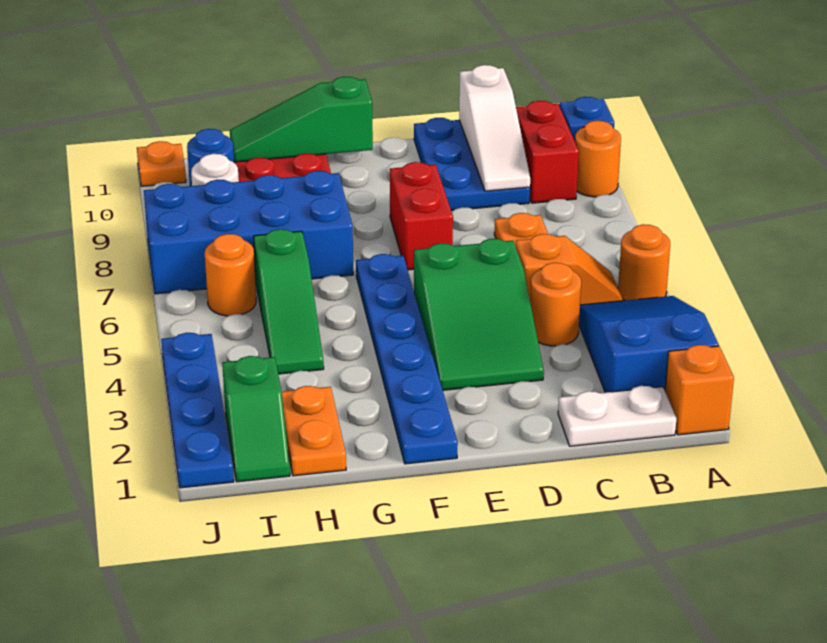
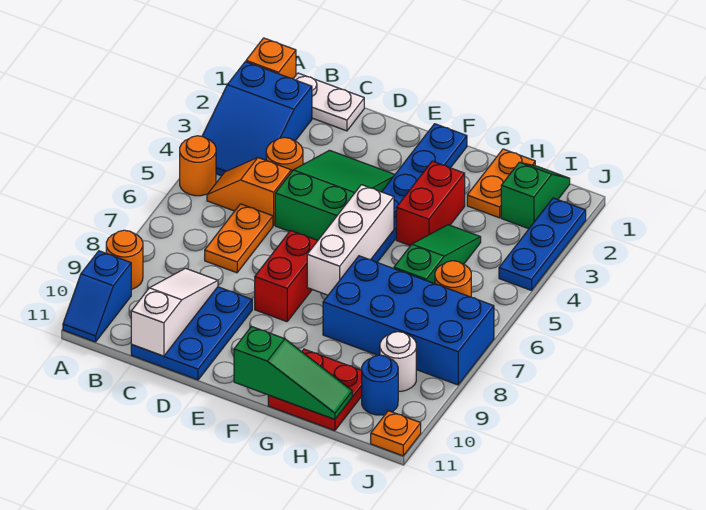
red brick B9:B10 level 1 -> red brick G3:G4 level 1
none -> white brick F5:F7 level 2
blue plate J1:J4 level 1 -> blue plate J2:J4 level 1

